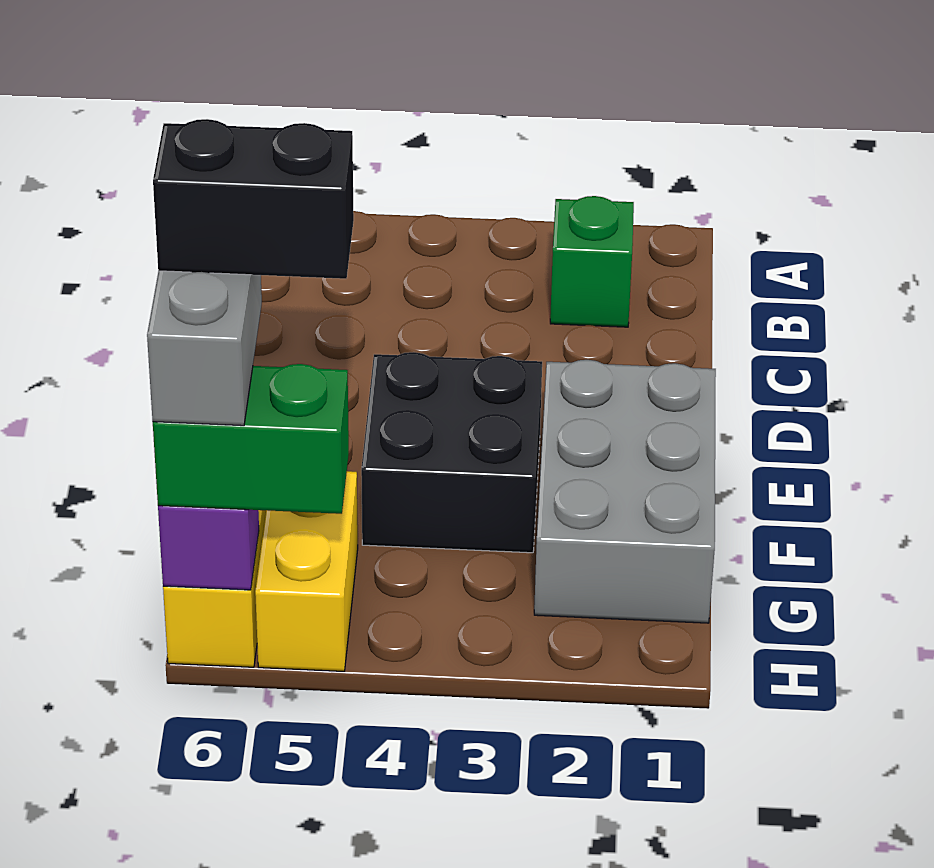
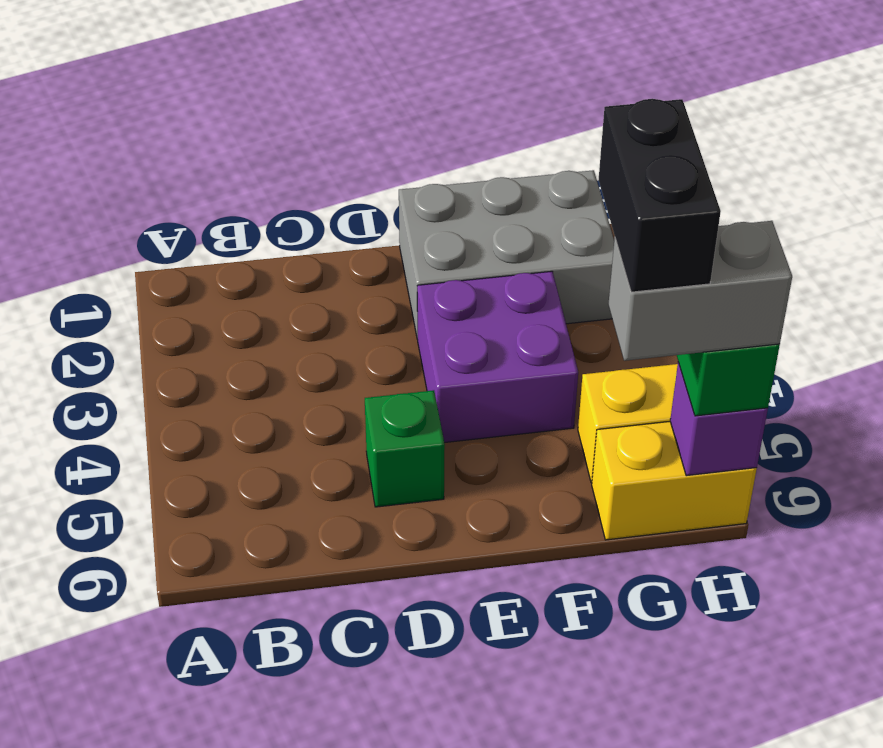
green brick B2 level 1 -> green brick D5 level 1
black brick E3:F4 level 1 -> purple brick E3:F4 level 1

